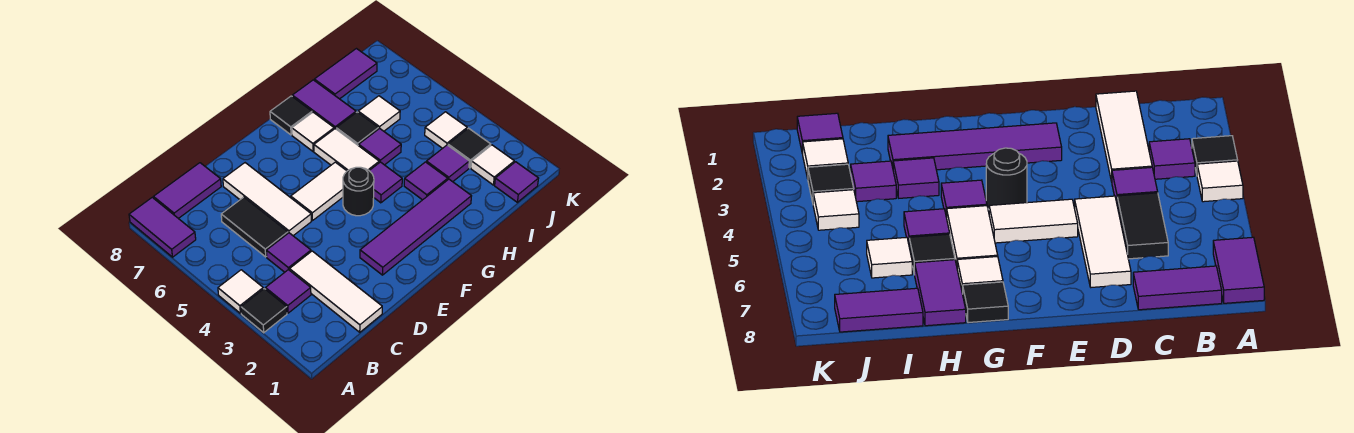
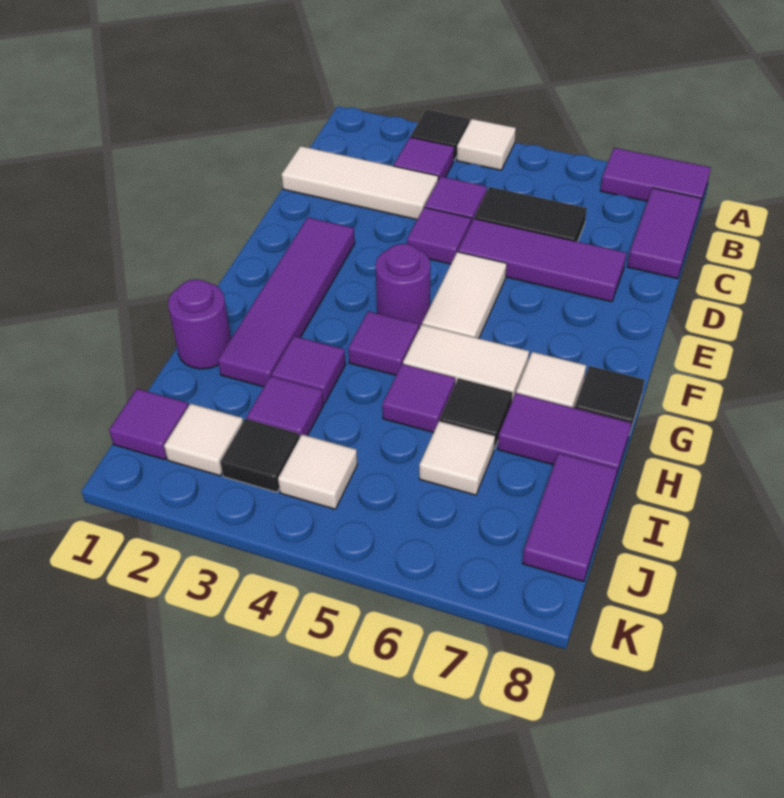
none -> purple tile D4 level 1
white tile D5:D7 level 1 -> purple tile D5:D7 level 1
black round brick F4 level 1 -> purple round brick F4 level 1
none -> purple round brick H1 level 1

